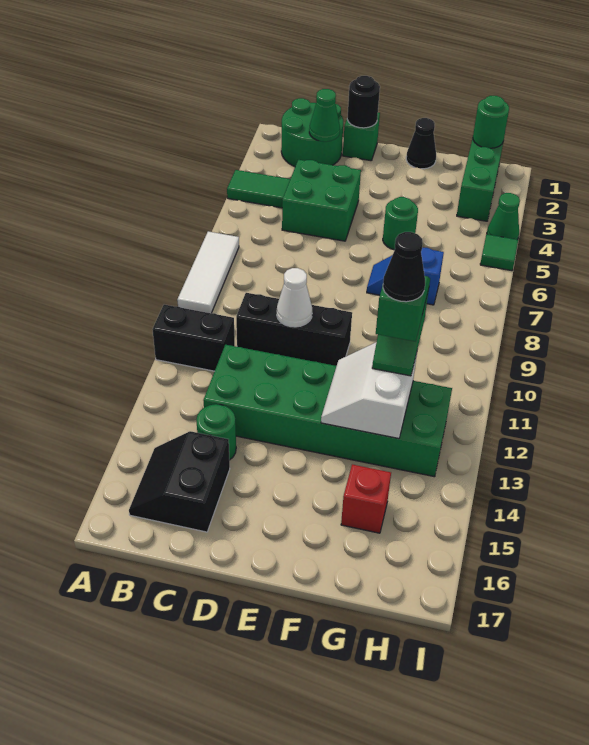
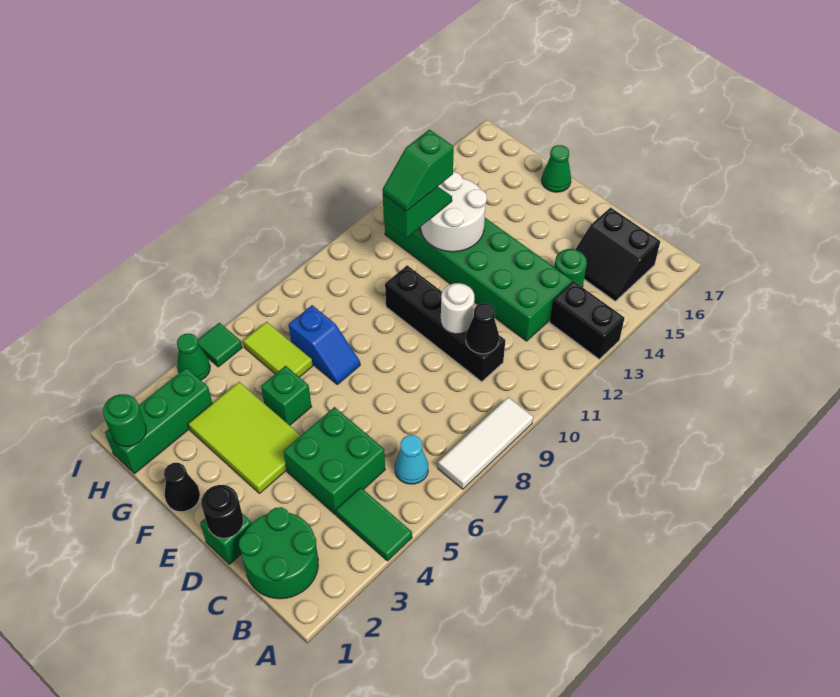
black brick A11:B11 level 1 -> black brick A13:B13 level 1
none -> cyan cone B6 level 1
black slope B15:C16 level 1 top C -> black slope B15:C16 level 1 top 16
green cone C2 level 2 -> green cone F17 level 1
black brick C10:E10 level 1 -> black brick C10:F10 level 1
white cone D10 level 2 -> white round brick D10 level 2
none -> lime tile E3:G4 level 1
green round brick F5 level 1 -> green brick F5 level 1
white slope F12:G13 level 2 top G -> white round brick F12:G13 level 2
none -> lime tile G6:H6 level 1
black cone G12 level 5 -> black cone C10 level 2
red brick G15 level 1 -> none

